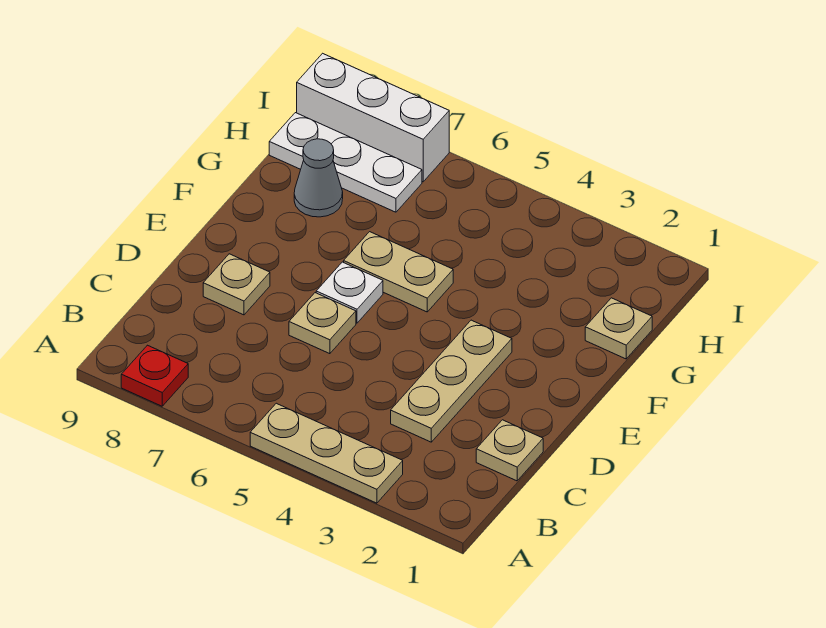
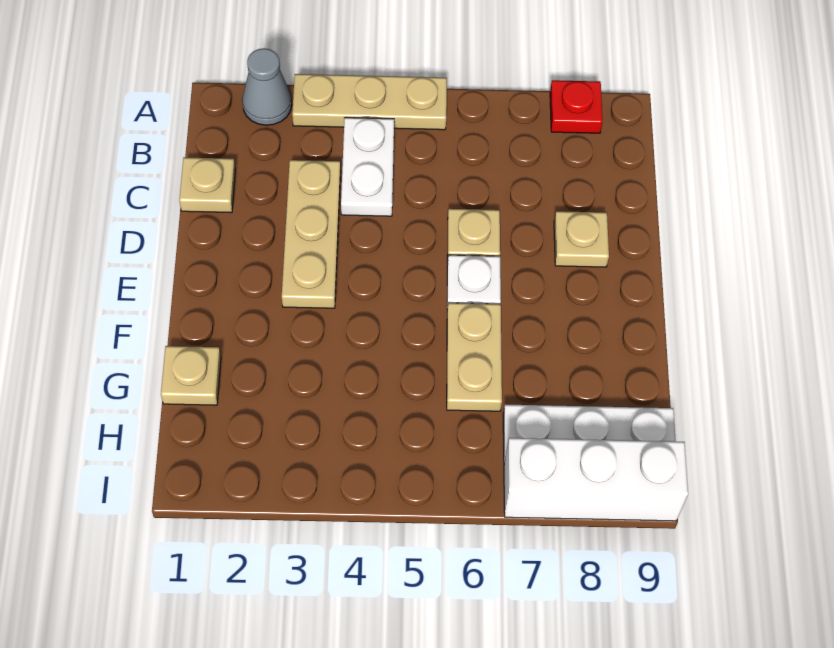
none -> white plate B4:C4 level 1
tan plate F5:F6 level 1 -> tan plate F6:G6 level 1
grey cone G8 level 1 -> grey cone A2 level 1

